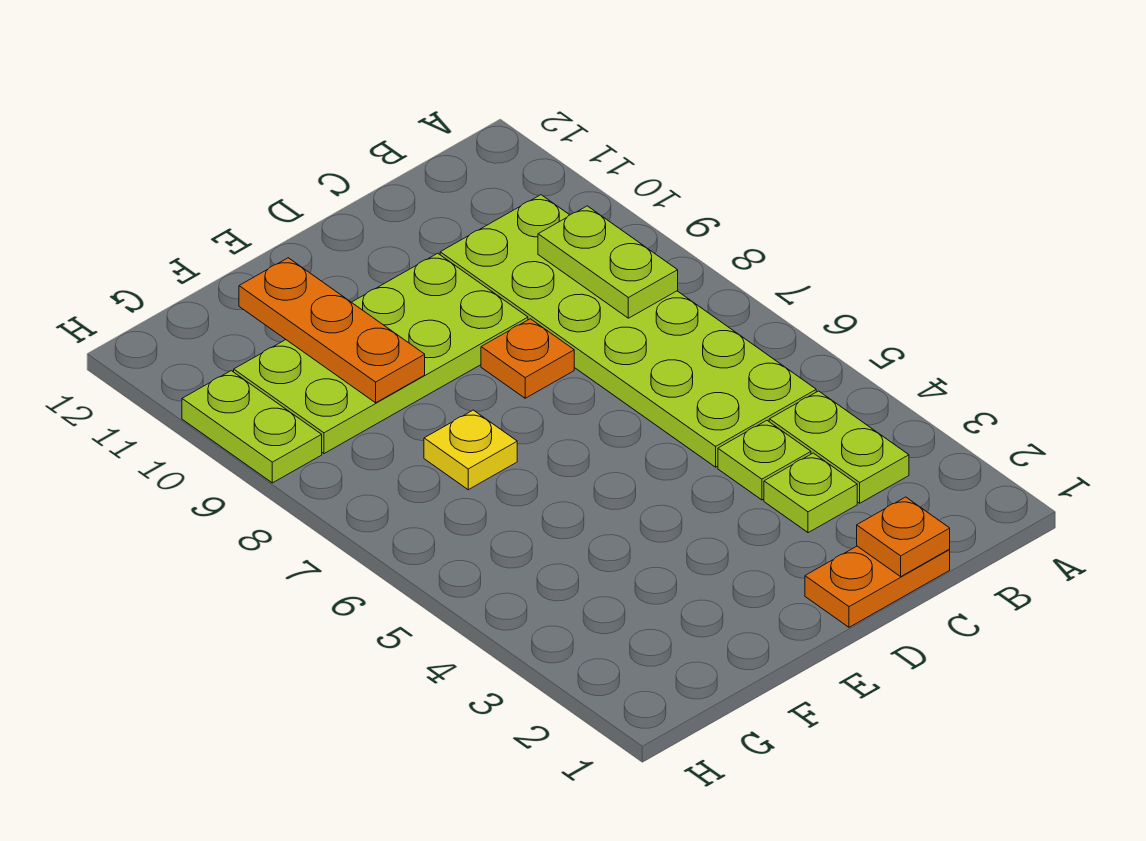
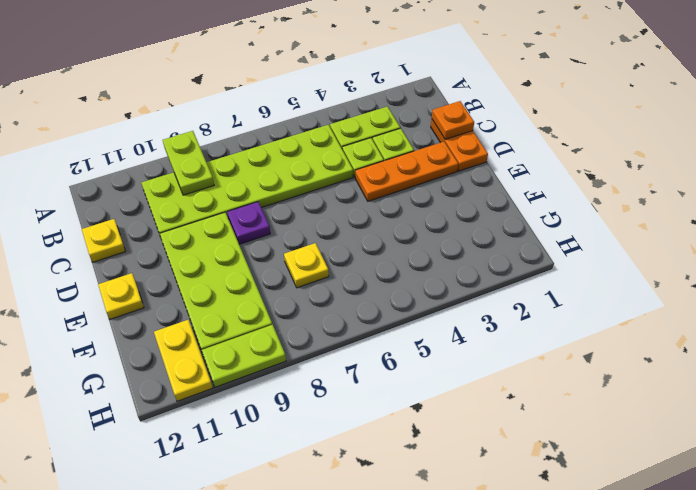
lime plate B8:B9 level 2 -> lime plate A9:B9 level 2
none -> yellow plate C12 level 1
orange plate D8 level 1 -> purple plate D8 level 1
none -> yellow plate E12 level 1
orange plate F9:F11 level 2 -> orange plate D2:D4 level 1
none -> yellow plate G11:H11 level 1

